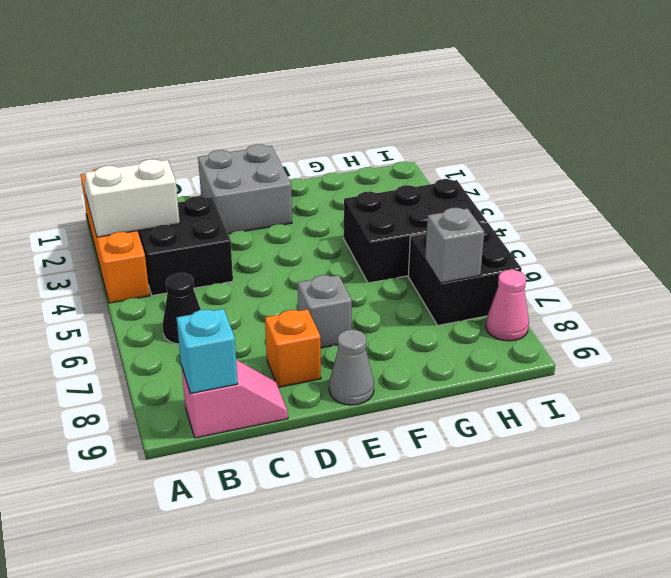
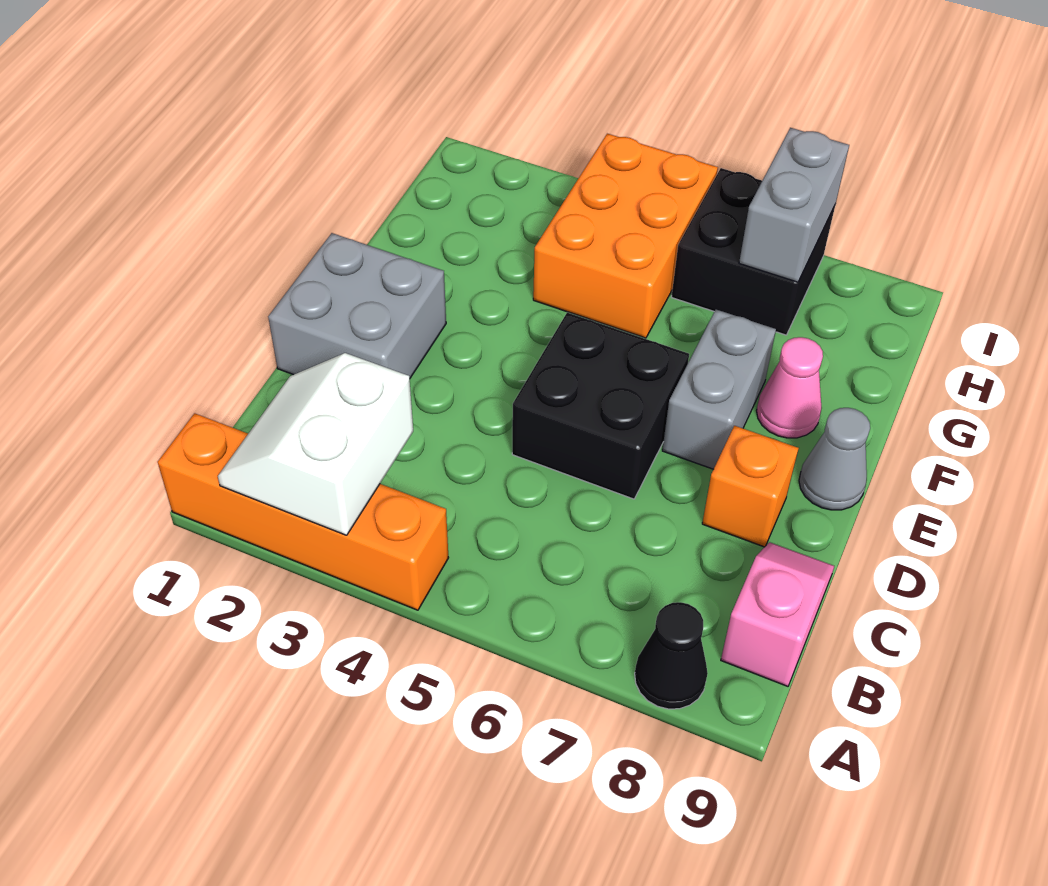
black brick B3:C4 level 1 -> black brick D5:E6 level 1
black cone B6 level 1 -> black cone A8 level 1
cyan brick B9 level 2 -> none
grey brick E7 level 1 -> grey brick E7:F7 level 1
black brick G4:I5 level 1 -> orange brick G4:I5 level 1
grey brick H7 level 2 -> grey brick H7:I7 level 2
pink cone I8 level 1 -> pink cone F8 level 1

